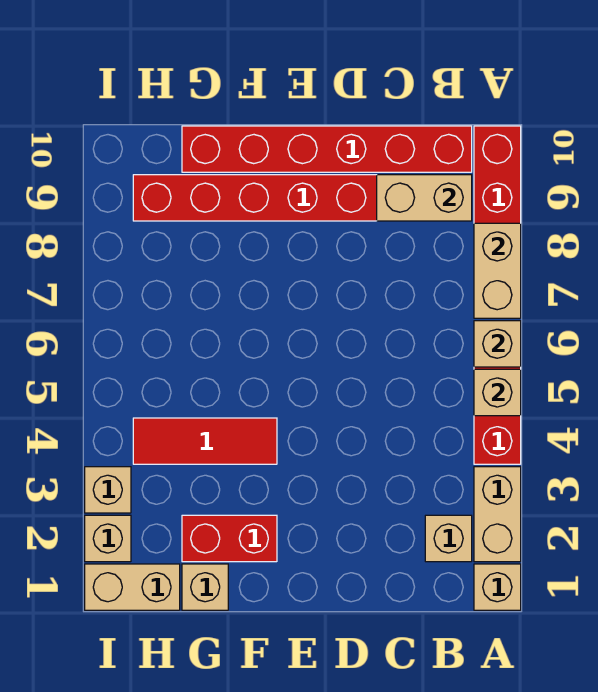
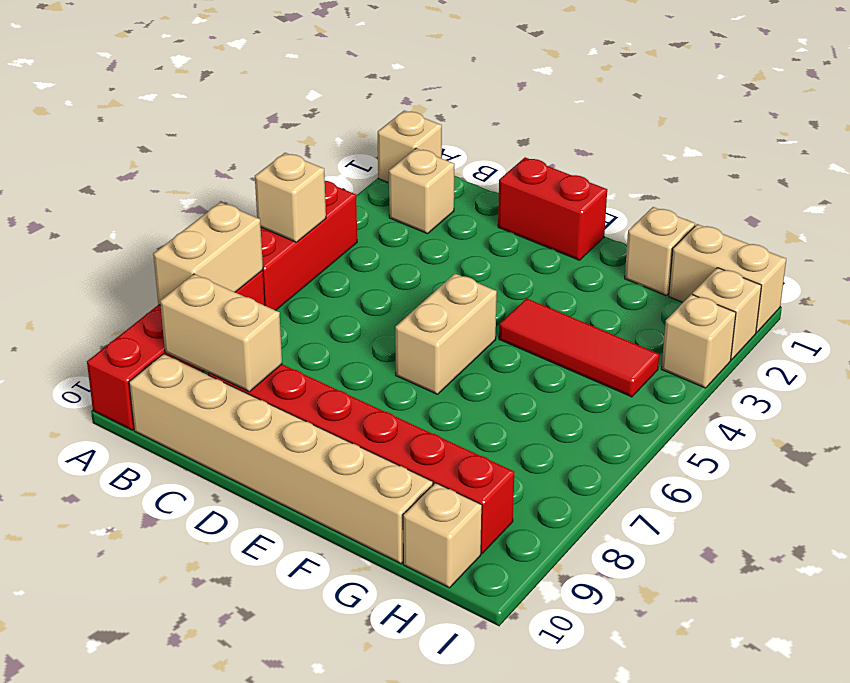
tan brick A2:A3 level 1 -> tan brick E5:E6 level 1
tan brick A6 level 2 -> tan brick H10 level 1
red brick B10:G10 level 1 -> tan brick B10:G10 level 1
red brick F2:G2 level 1 -> red brick D1:E1 level 1

